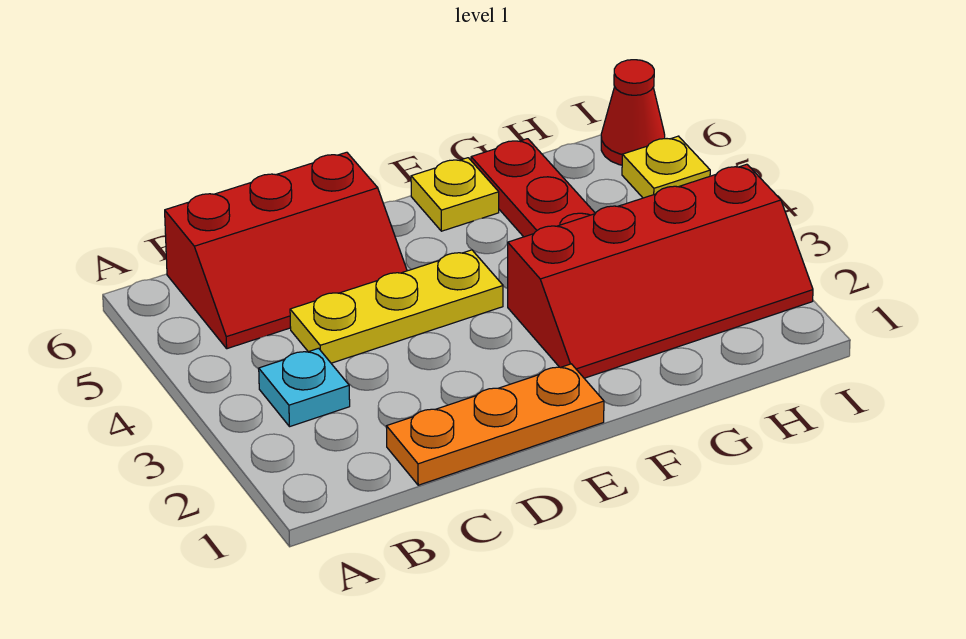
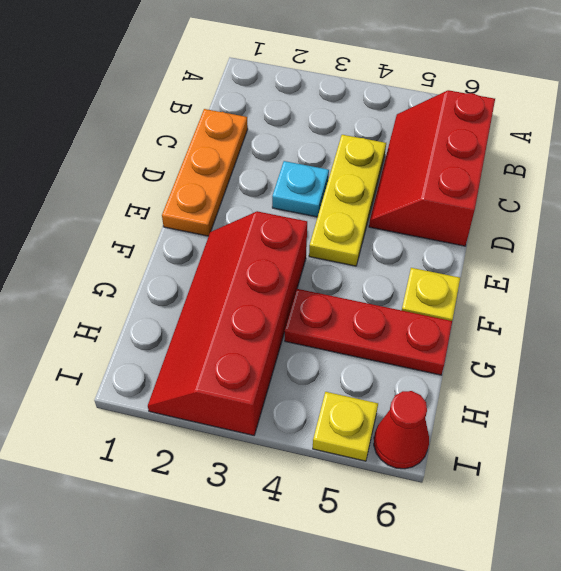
cyan plate B3 level 1 -> cyan plate D3 level 1

